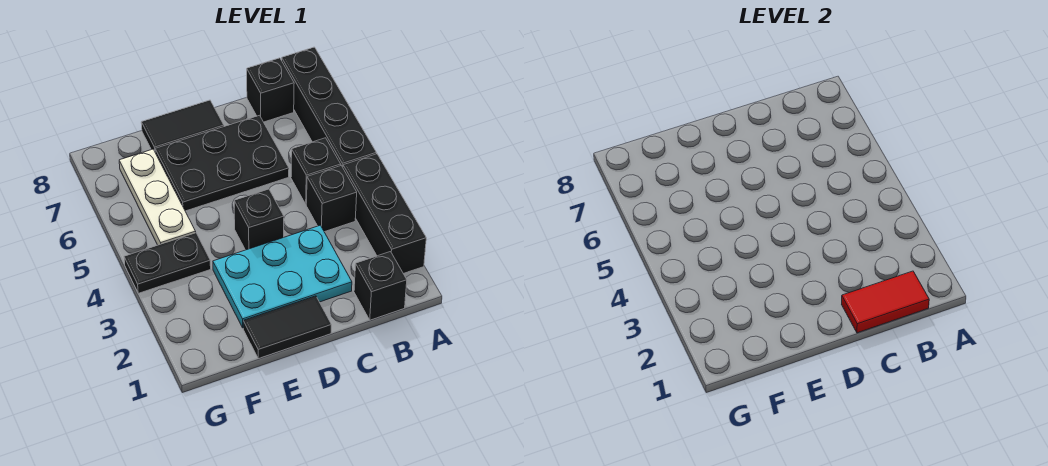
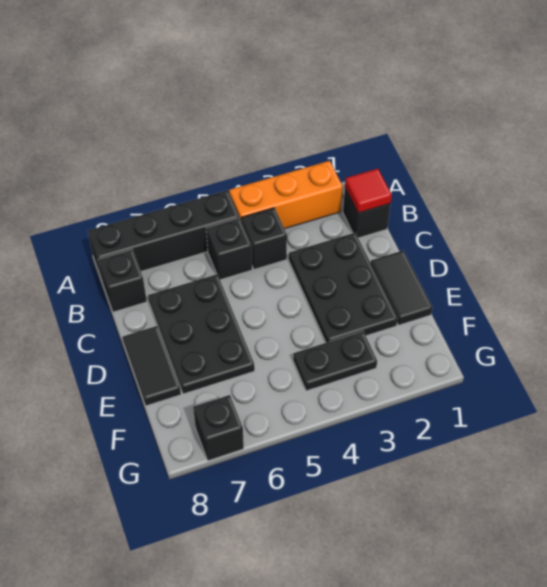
black brick A2:A4 level 1 -> orange brick A2:A4 level 1
red tile B1:C1 level 2 -> red tile B1 level 2
cyan plate C2:E3 level 1 -> black plate C2:E3 level 1
black brick D4 level 1 -> black brick G7 level 1
black plate F4:G4 level 1 -> black plate F3:F4 level 1
white plate F5:F7 level 1 -> none

